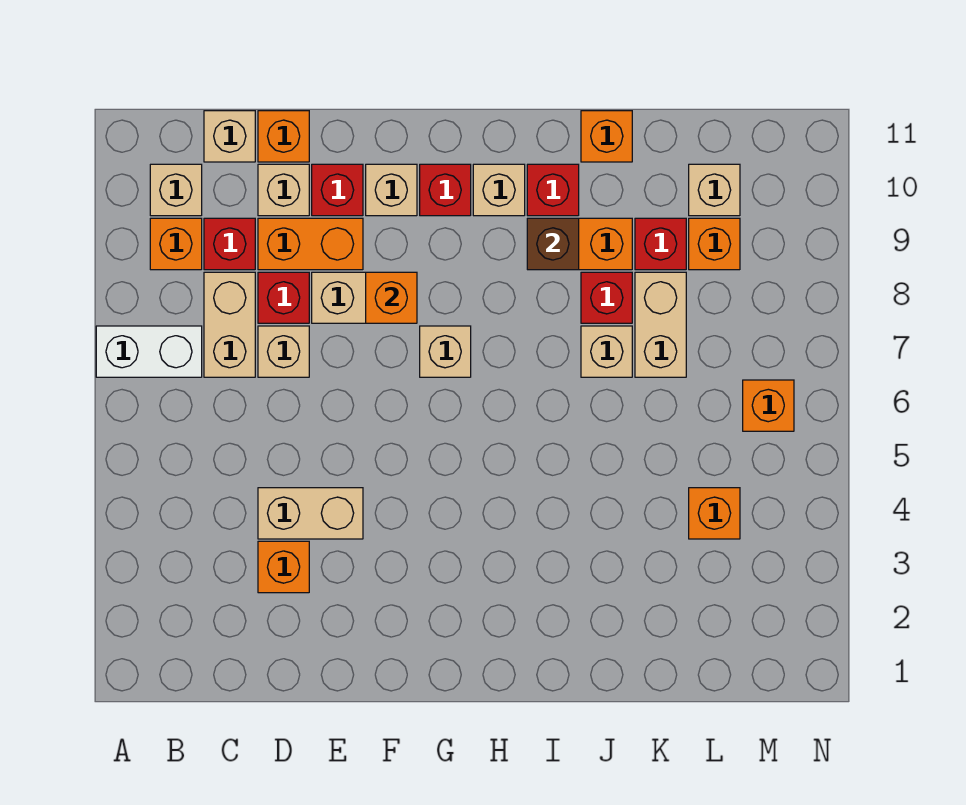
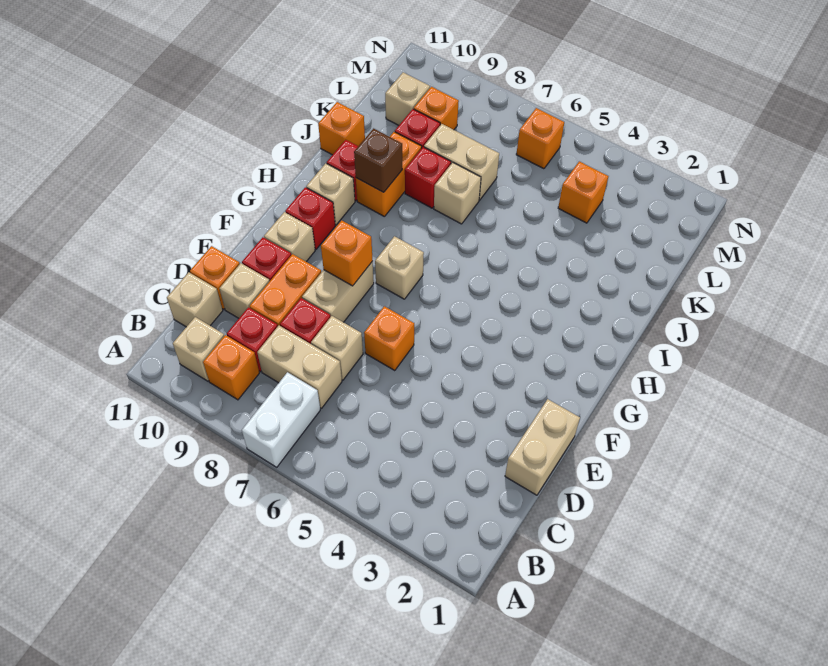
orange brick D3 level 1 -> orange brick E6 level 1
tan brick D4:E4 level 1 -> tan brick D1:E1 level 1

